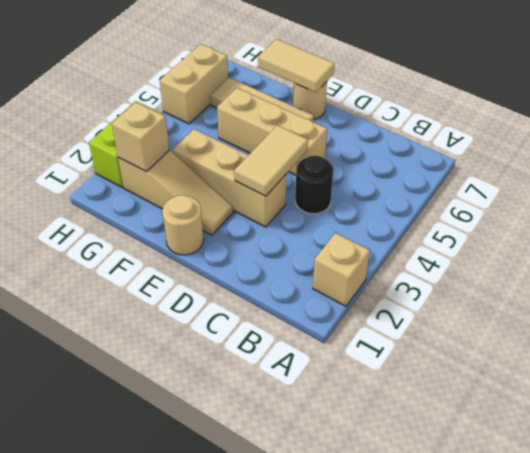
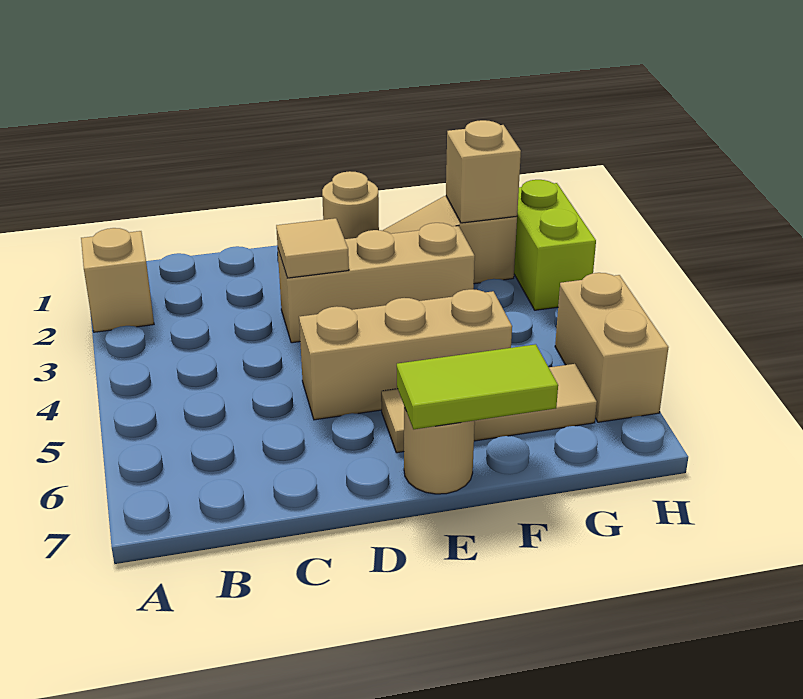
black round brick C4 level 1 -> none
tan tile D3:D4 level 2 -> tan tile D3 level 2
tan tile E7:F7 level 2 -> lime tile E7:F7 level 2

